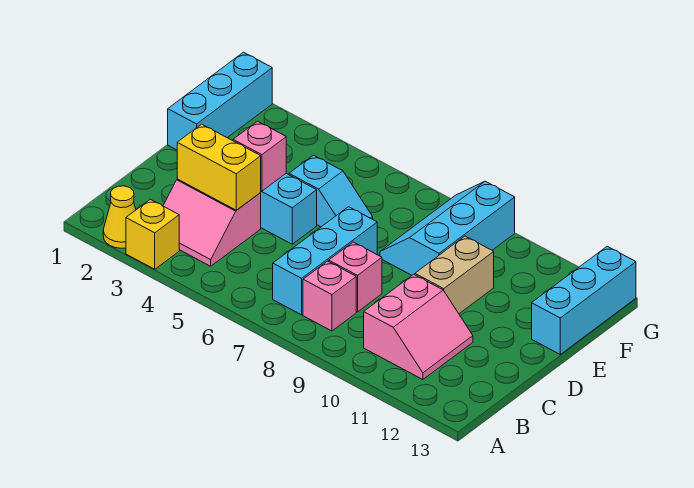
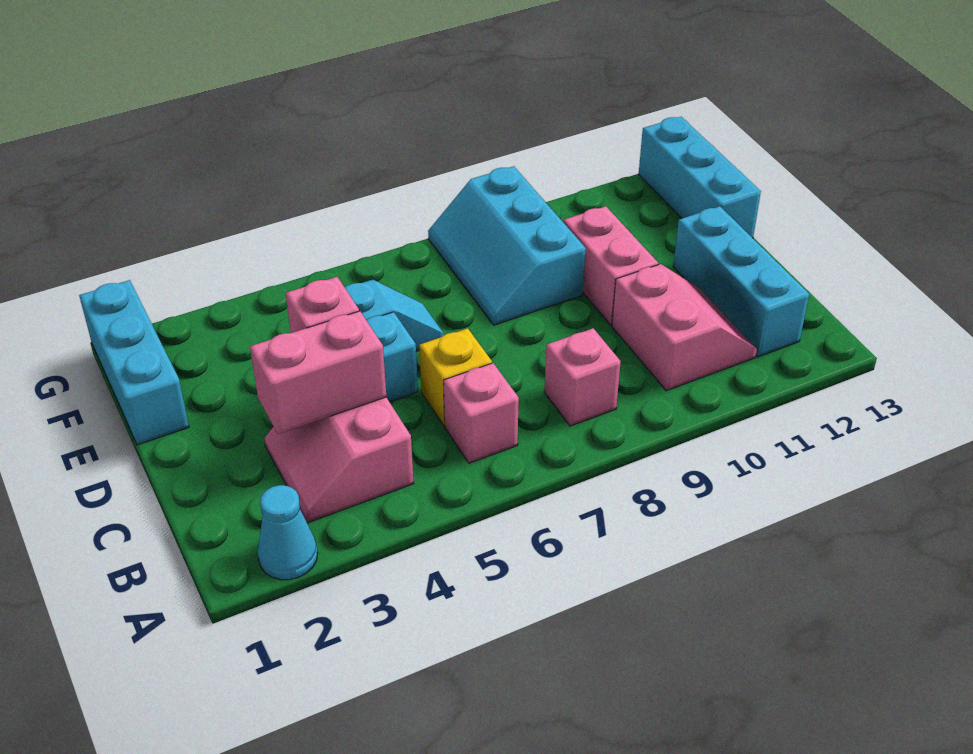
yellow cone A2 level 1 -> cyan cone A2 level 1
yellow brick A3 level 1 -> yellow brick C6 level 1
pink slope B3:C4 level 1 top C -> pink slope B3:C4 level 1 top 4
cyan brick B7:D7 level 1 -> cyan brick B12:D12 level 1
yellow brick C3:C4 level 2 -> pink brick C3:C4 level 2
pink brick C8 level 1 -> pink brick B6 level 1
tan brick D10:E10 level 1 -> pink brick D10:E10 level 1

